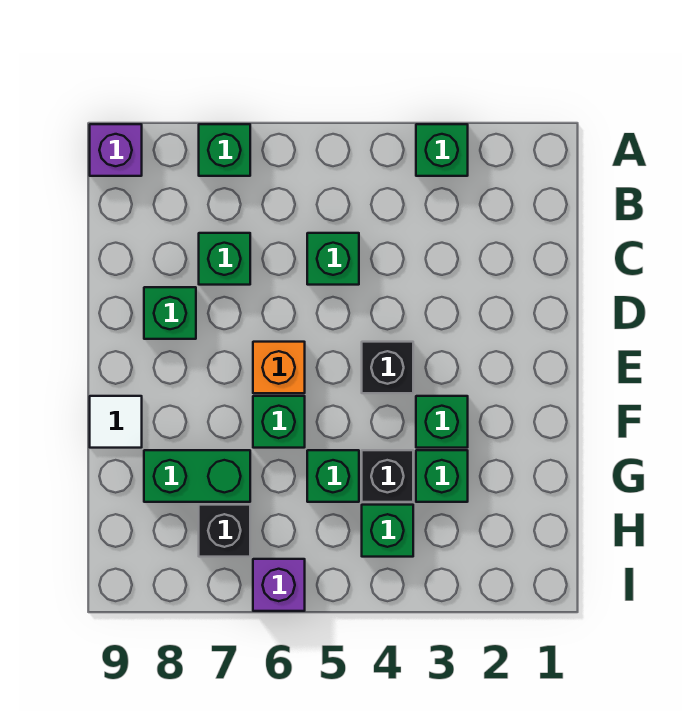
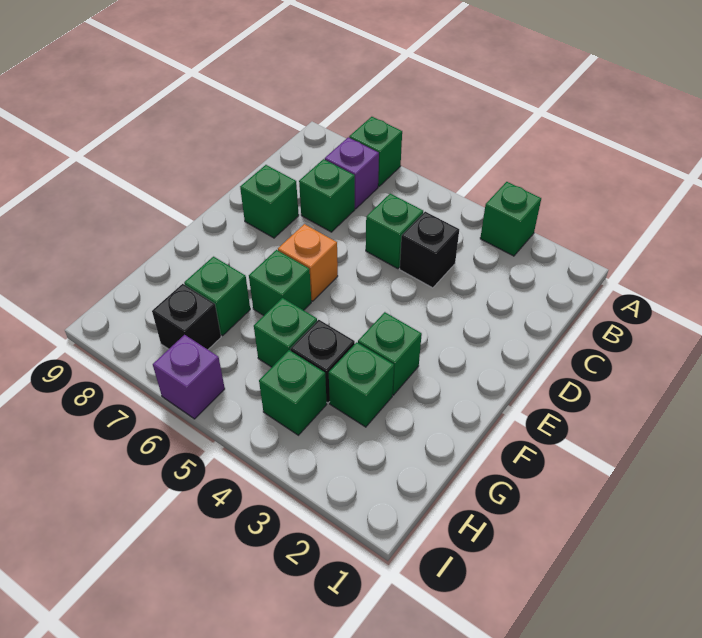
purple brick A9 level 1 -> purple brick B7 level 1
black brick E4 level 1 -> black brick C4 level 1
white tile F9 level 1 -> none
green brick G7:G8 level 1 -> green brick G7 level 1

